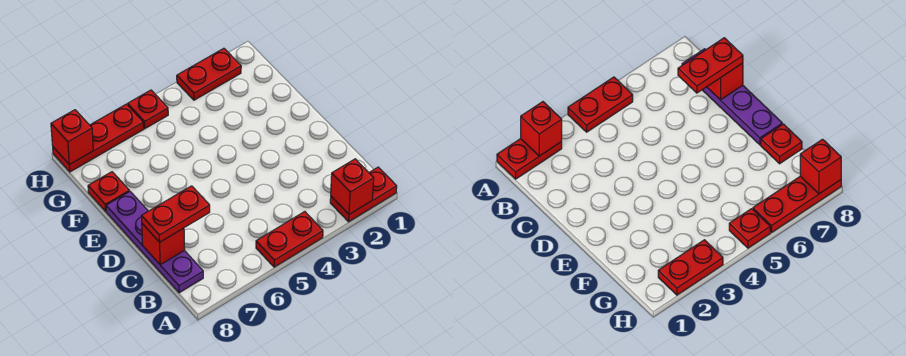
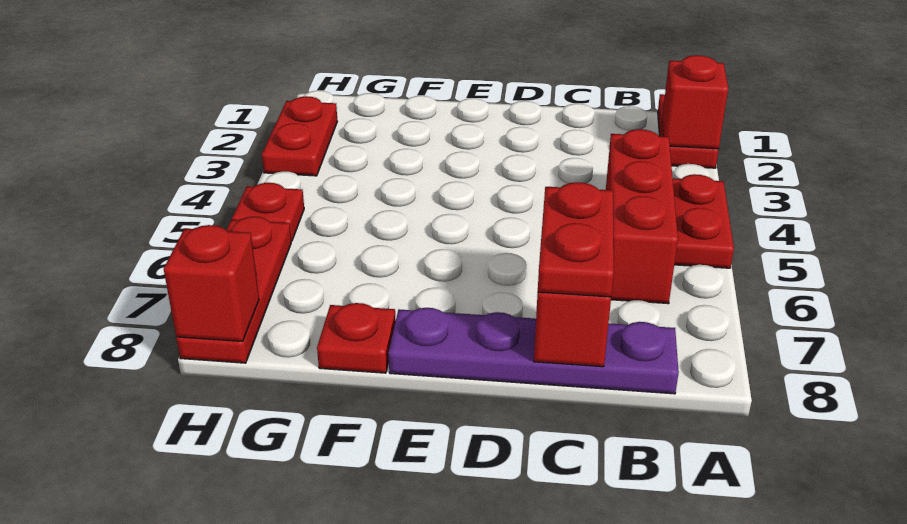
none -> red brick B4:B6 level 1

